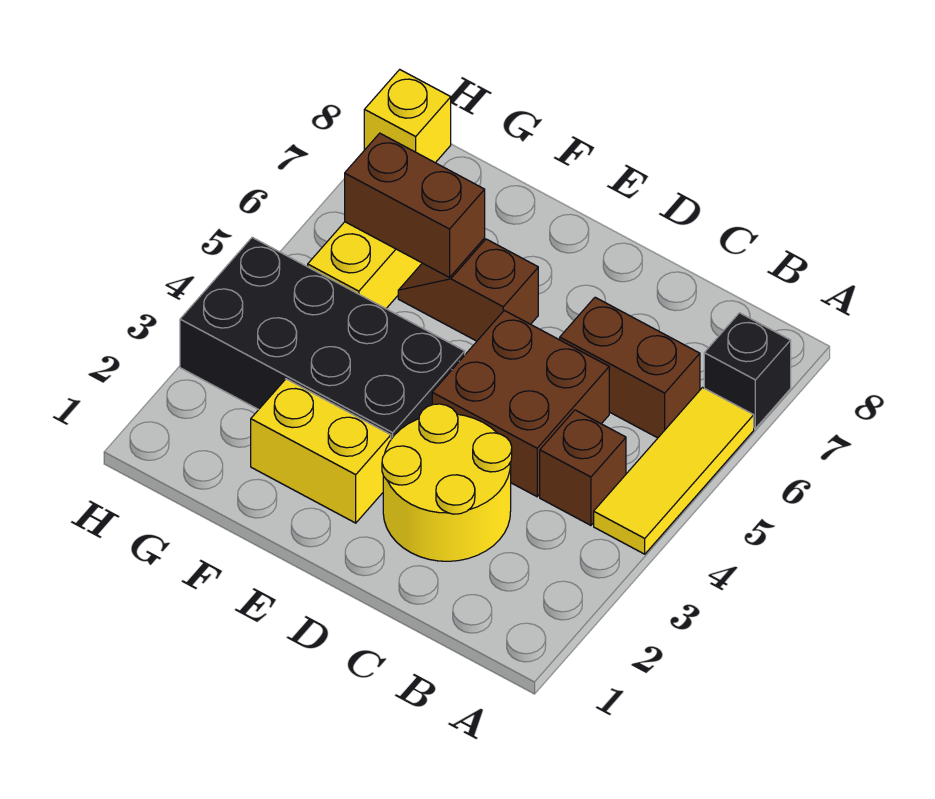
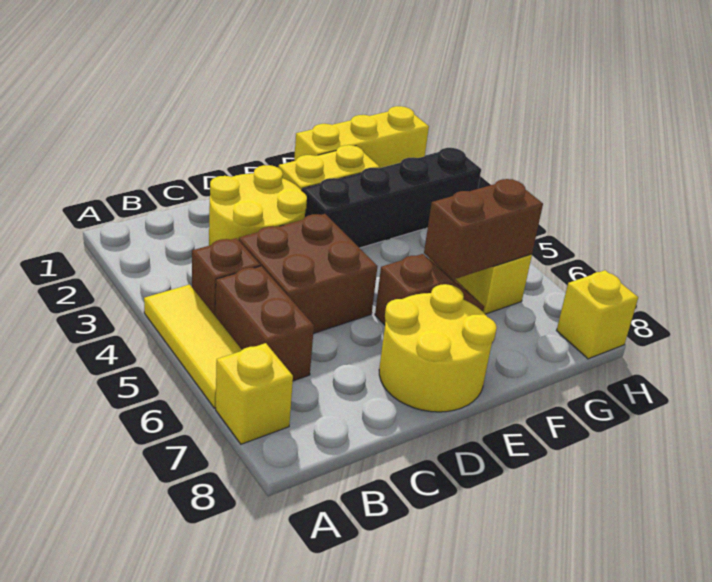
black brick A7 level 1 -> yellow brick A7 level 1
brown brick B6:C6 level 1 -> brown brick B5:B6 level 1
none -> yellow round brick D7:E8 level 1
black brick E3:H4 level 1 -> black brick E3:H3 level 1
none -> yellow brick F1:H1 level 1

